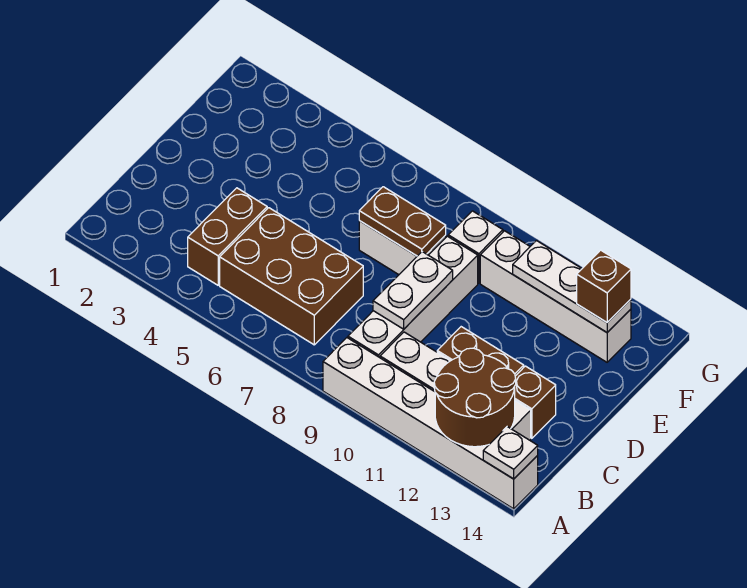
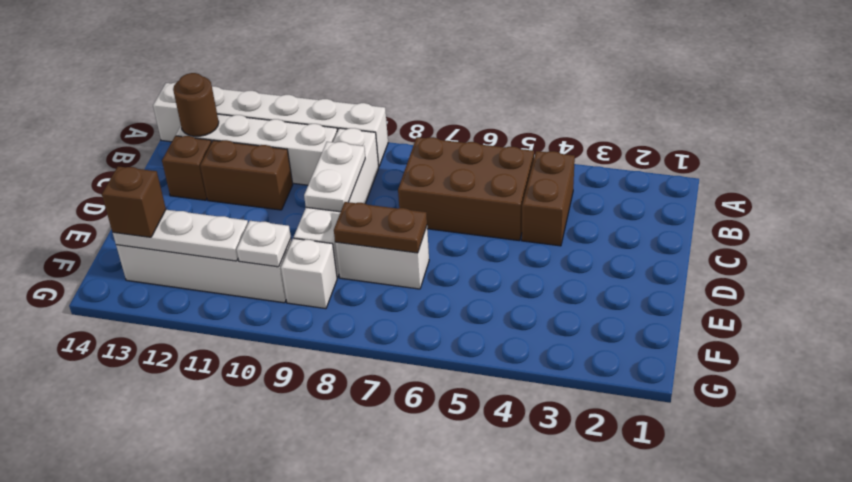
brown round brick A12:B13 level 2 -> brown round brick B13 level 2
white plate A14 level 2 -> white plate F10 level 2

